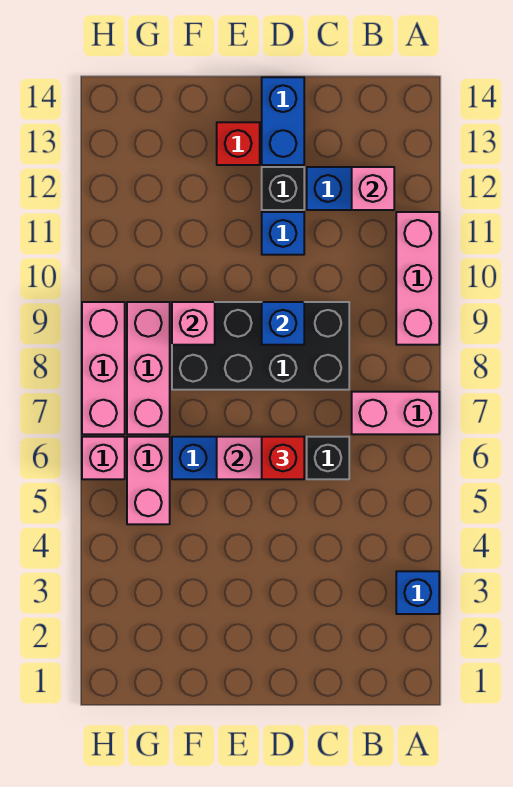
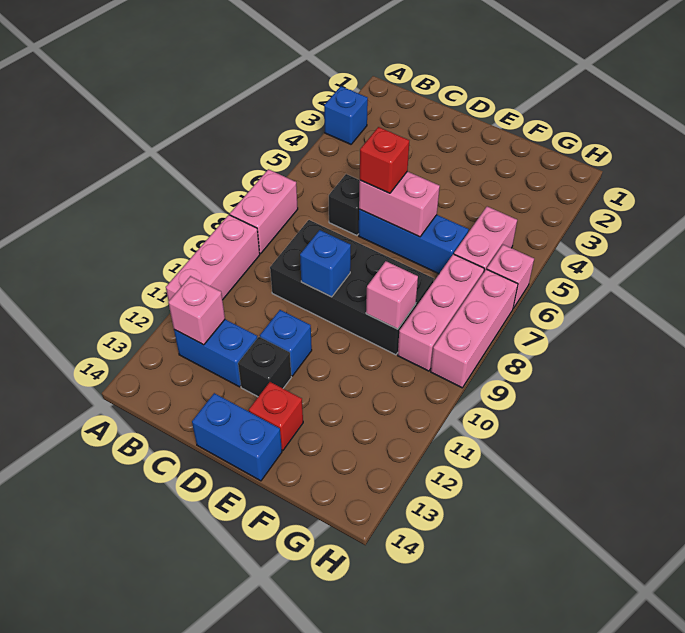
pink brick A7:B7 level 1 -> pink brick A7:A8 level 1
blue brick D13:D14 level 1 -> blue brick D14:E14 level 1

